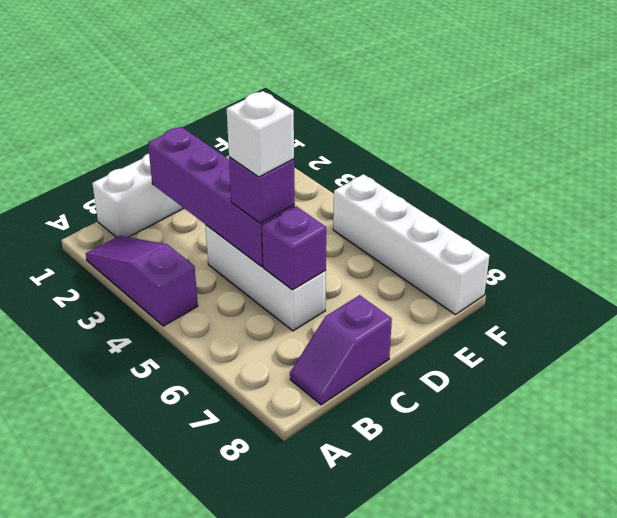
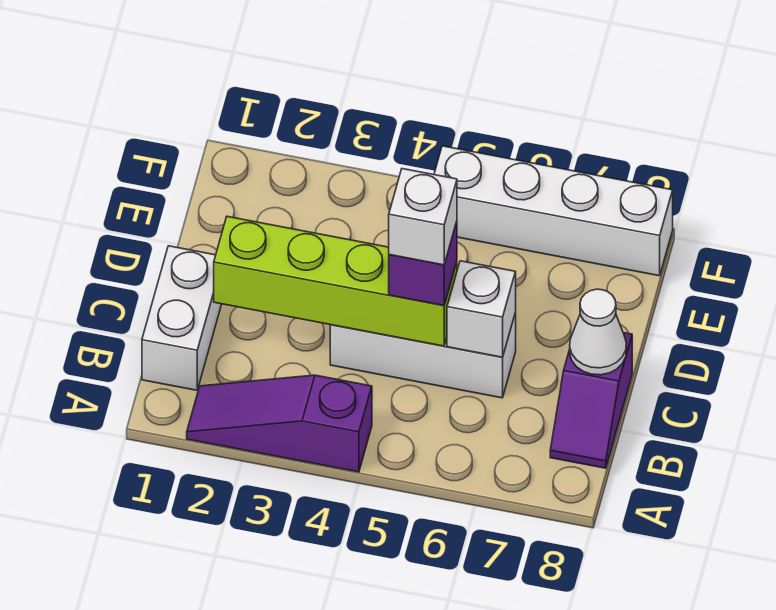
purple brick C2:C5 level 2 -> lime brick C2:C5 level 2
purple brick C6 level 2 -> white brick C6 level 2
none -> white cone C8 level 2

